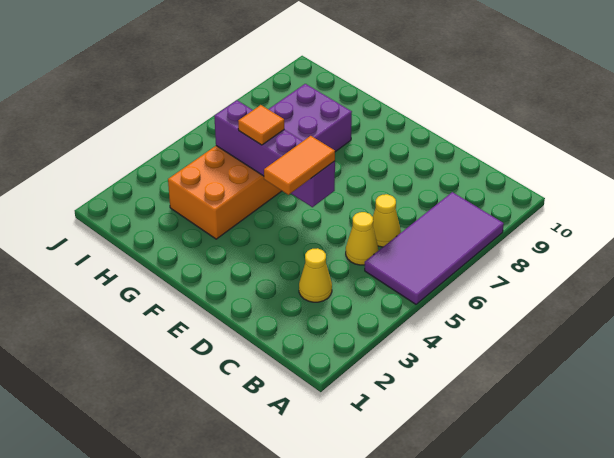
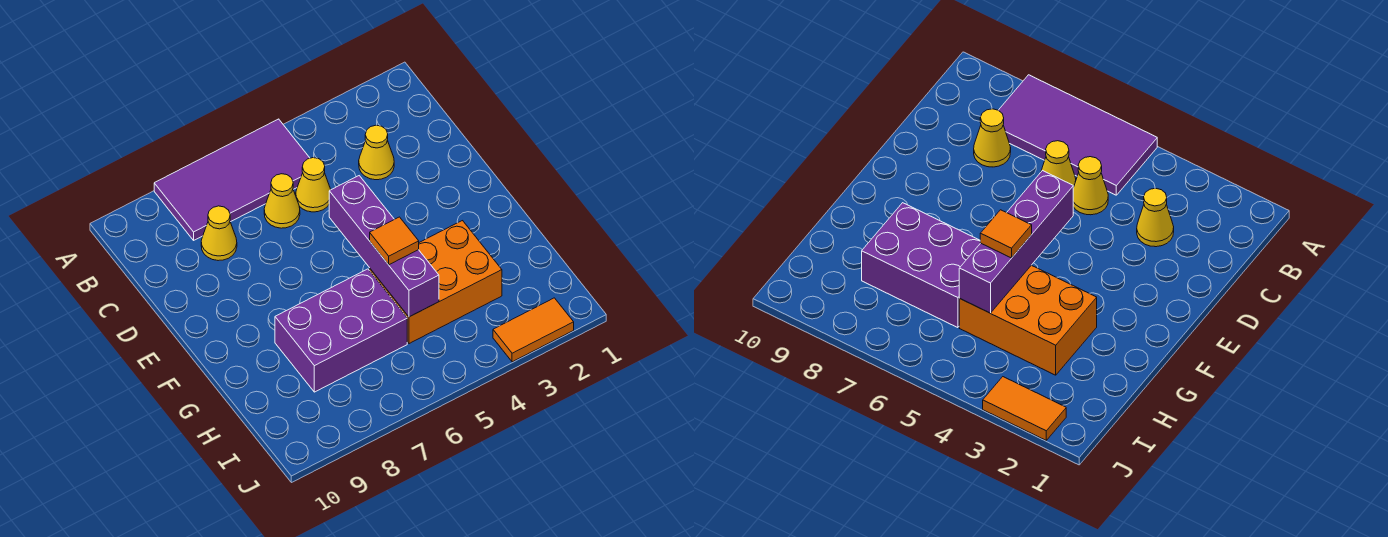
none -> yellow cone C8 level 1
orange tile E4:E5 level 3 -> orange tile J2:J3 level 1

